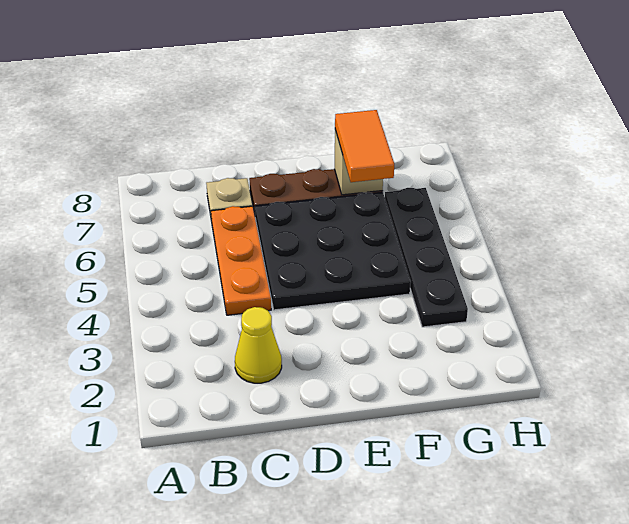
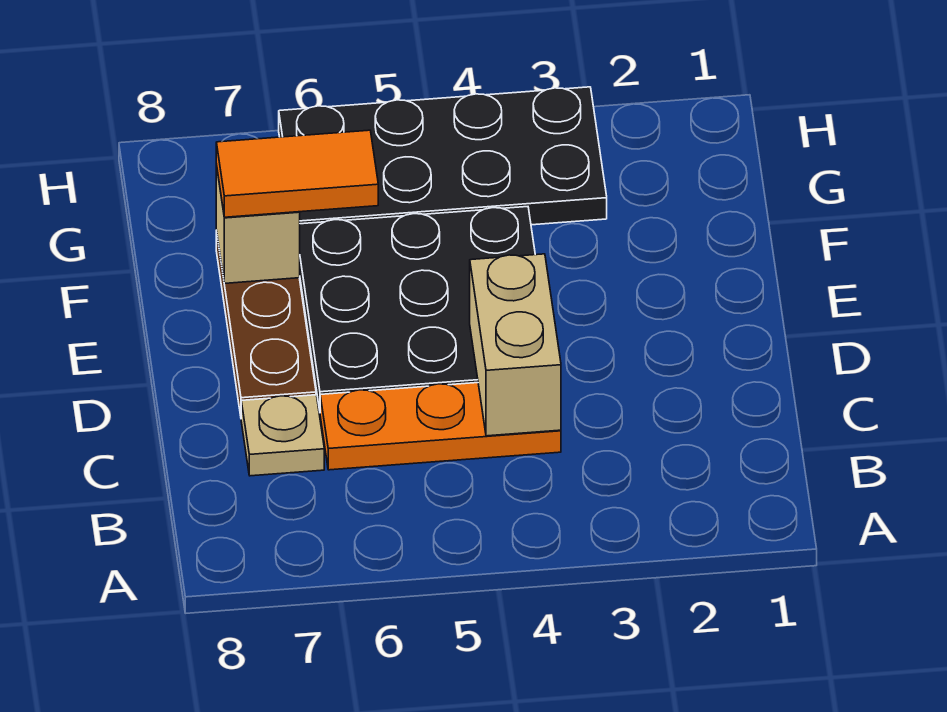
yellow cone C2 level 1 -> none
none -> tan brick C4:D4 level 2
black plate G3:G6 level 1 -> black plate G3:H6 level 1

